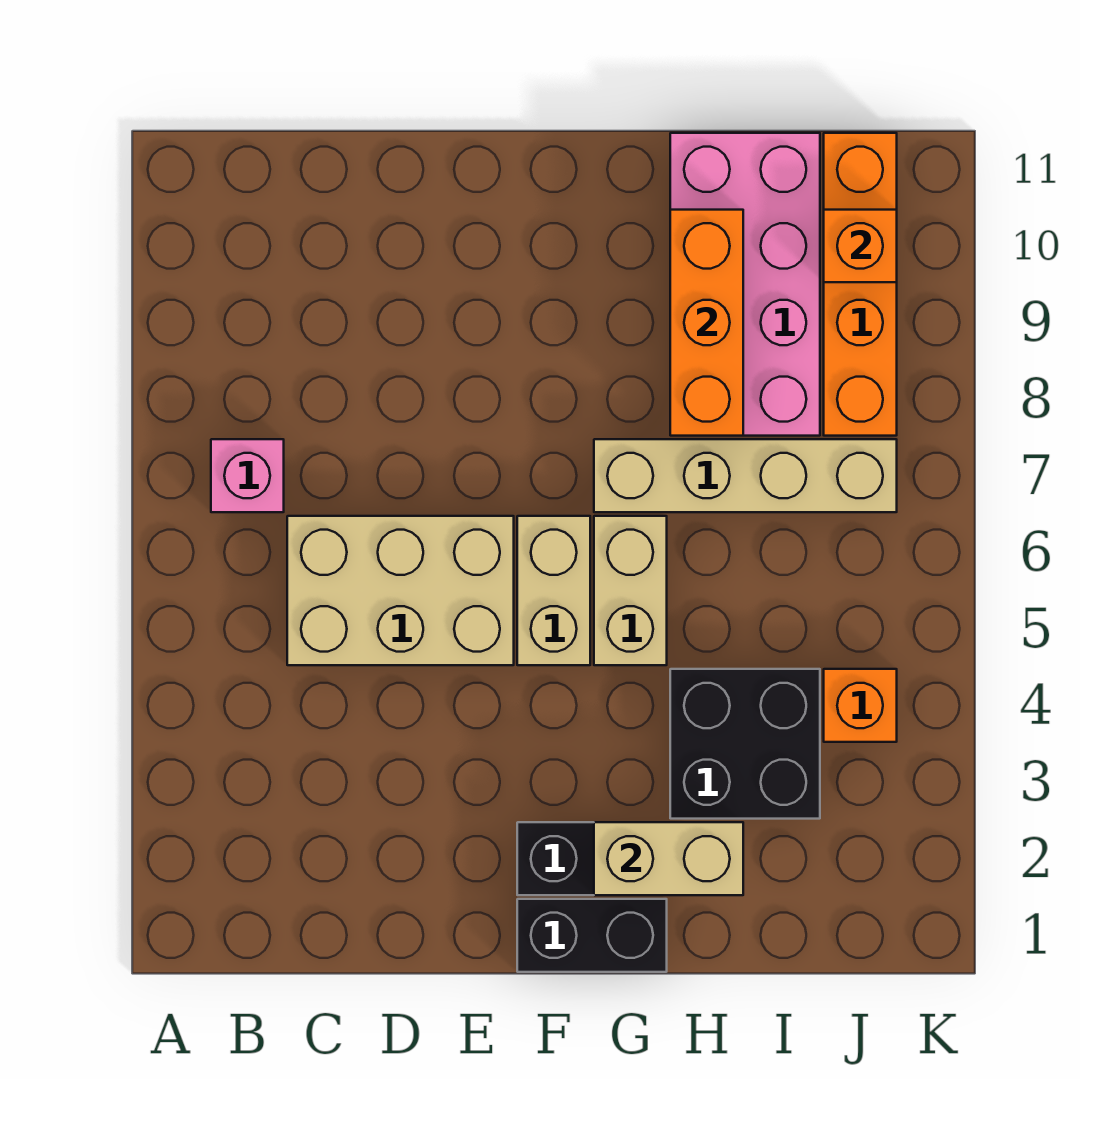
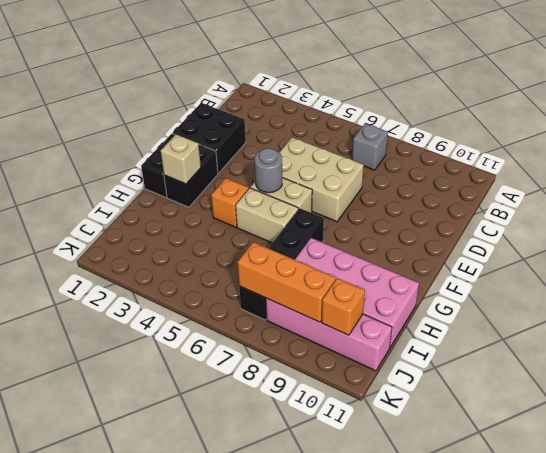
pink brick B7 level 1 -> grey brick B7 level 1
tan brick C5:E6 level 1 -> tan brick D5:E7 level 1
none -> grey round brick F5 level 2
tan brick G2:H2 level 2 -> tan brick G2 level 2
tan brick G7:J7 level 1 -> black brick G7:J7 level 1
black brick H3:I4 level 1 -> black brick D1:E2 level 1
orange brick H8:H10 level 2 -> orange brick J7:J9 level 2
orange brick J4 level 1 -> orange brick G4 level 1
orange brick J8:J11 level 1 -> pink brick J8:J11 level 1

